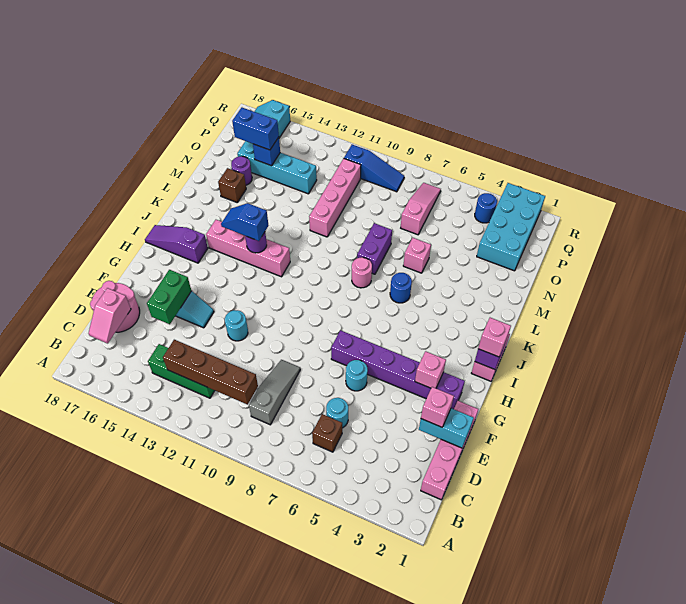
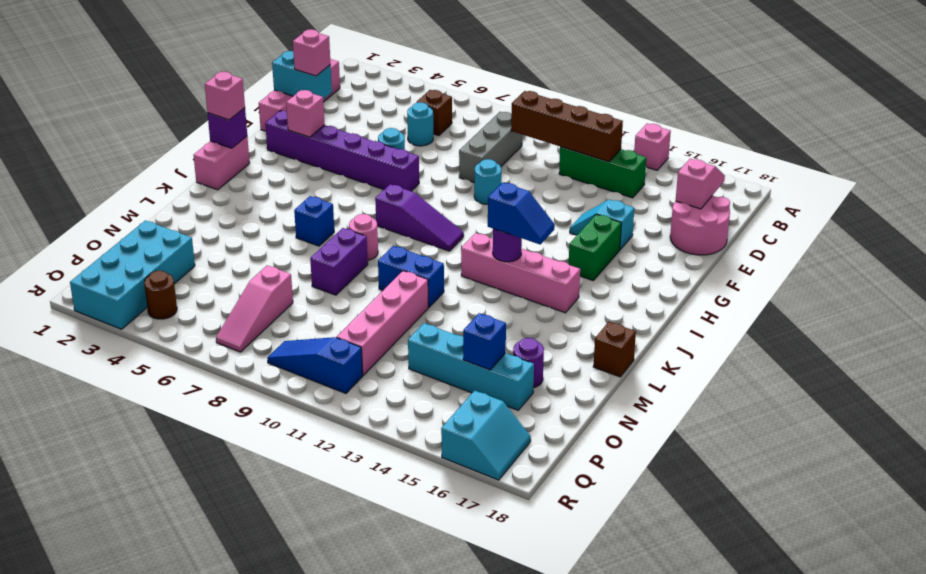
grey slope C9:E9 level 1 top C -> grey brick C9:E9 level 1
green brick E15:F15 level 2 -> green brick G15:H15 level 1
cyan round brick F12 level 1 -> cyan round brick F10 level 1
purple slope I16:I18 level 1 top 16 -> purple slope I8:I10 level 1 top 8
blue round brick K6 level 1 -> blue brick K6 level 1
pink brick M6 level 1 -> pink brick A14 level 1
brown brick M16 level 1 -> brown brick L18 level 1
blue brick O15:O16 level 3 -> blue brick L10:L11 level 1
blue round brick Q4 level 1 -> brown round brick Q4 level 1

